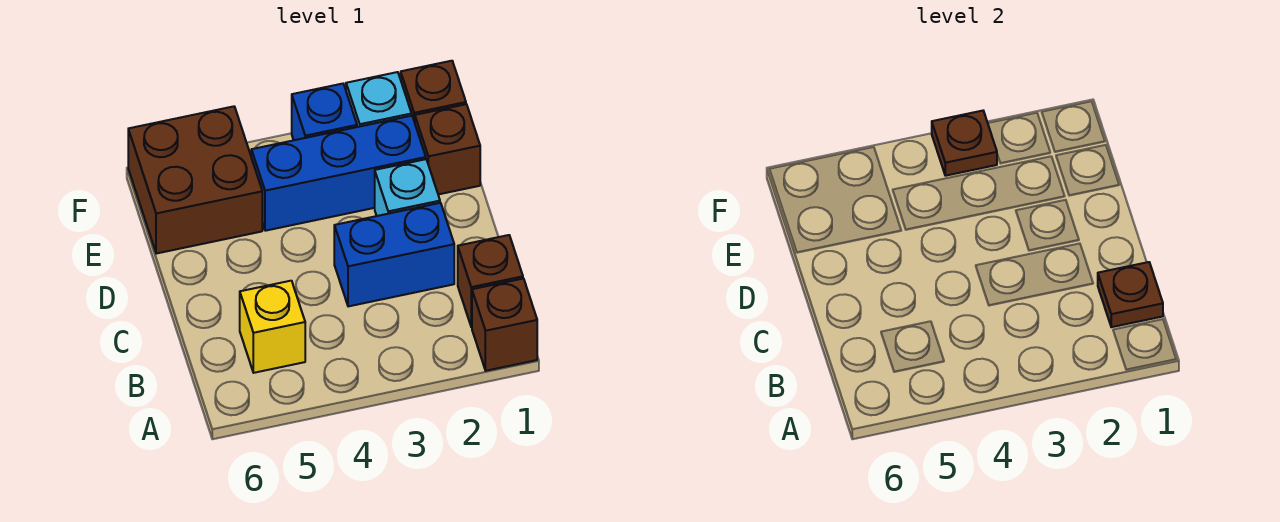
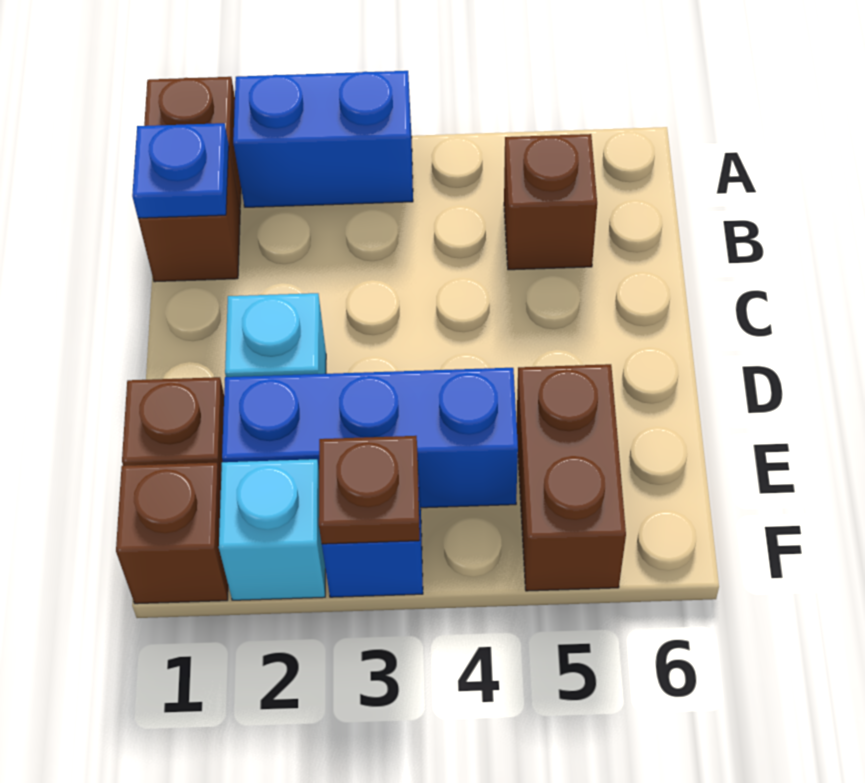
brown plate B1 level 2 -> blue plate B1 level 2
yellow brick B5 level 1 -> brown brick B5 level 1
blue brick C2:C3 level 1 -> blue brick A2:A3 level 1
brown brick E5:F6 level 1 -> brown brick E5:F5 level 1

